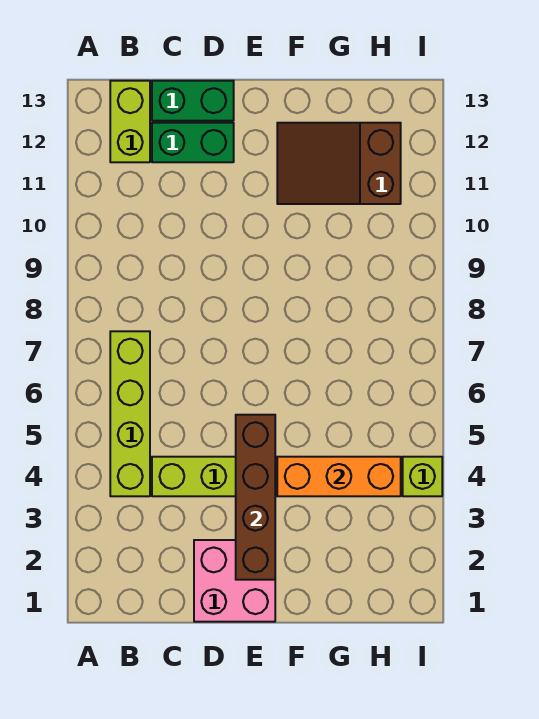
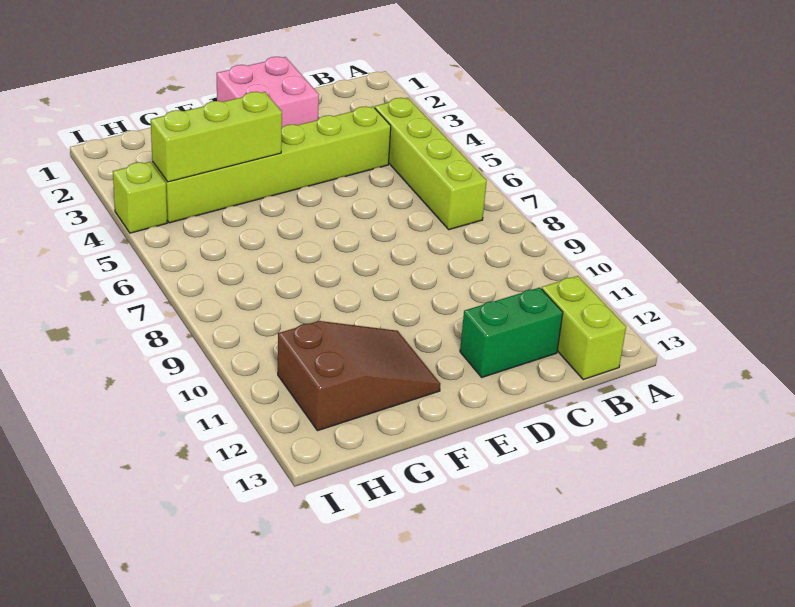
green brick C13:D13 level 1 -> none
brown brick E2:E5 level 2 -> none
orange brick F4:H4 level 2 -> lime brick F4:H4 level 2

